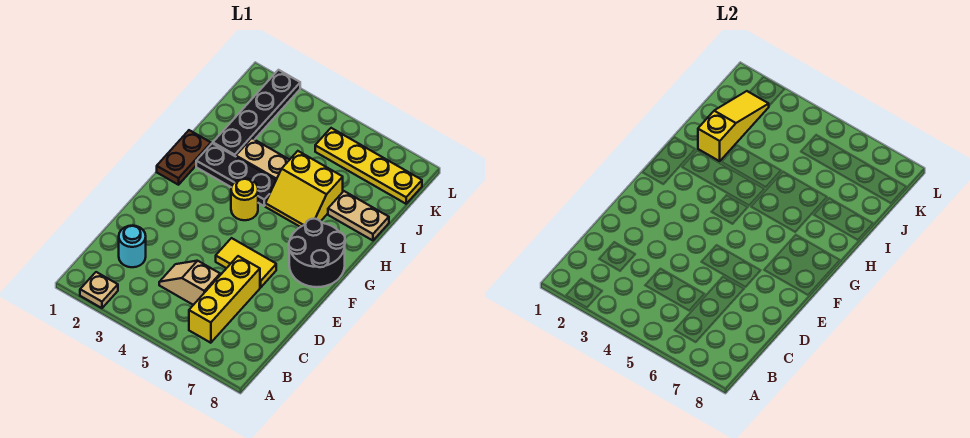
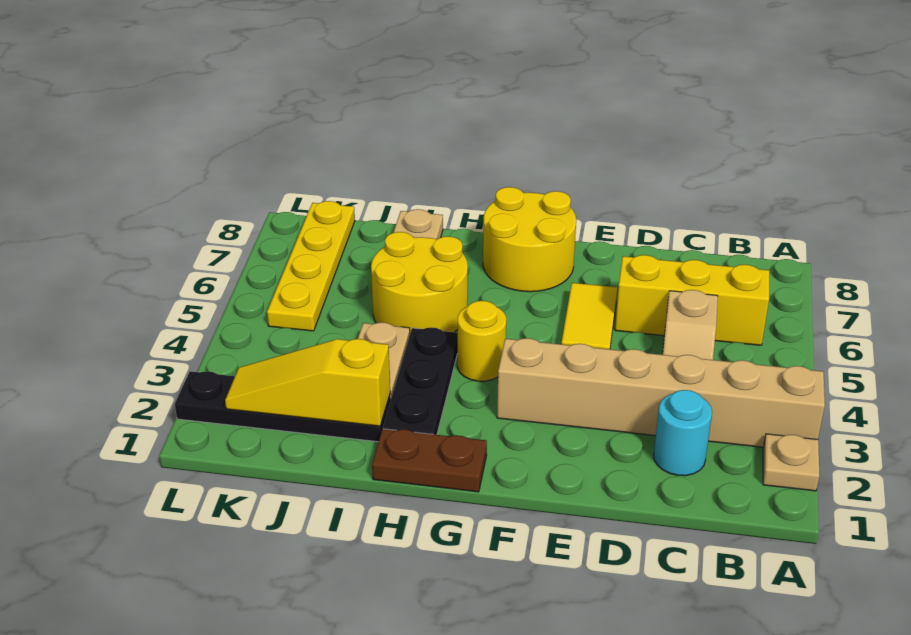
none -> tan brick A3:F3 level 1
black round brick F7:G8 level 1 -> yellow round brick F7:G8 level 1
yellow slope H5:I6 level 1 top I -> yellow round brick H5:I6 level 1

